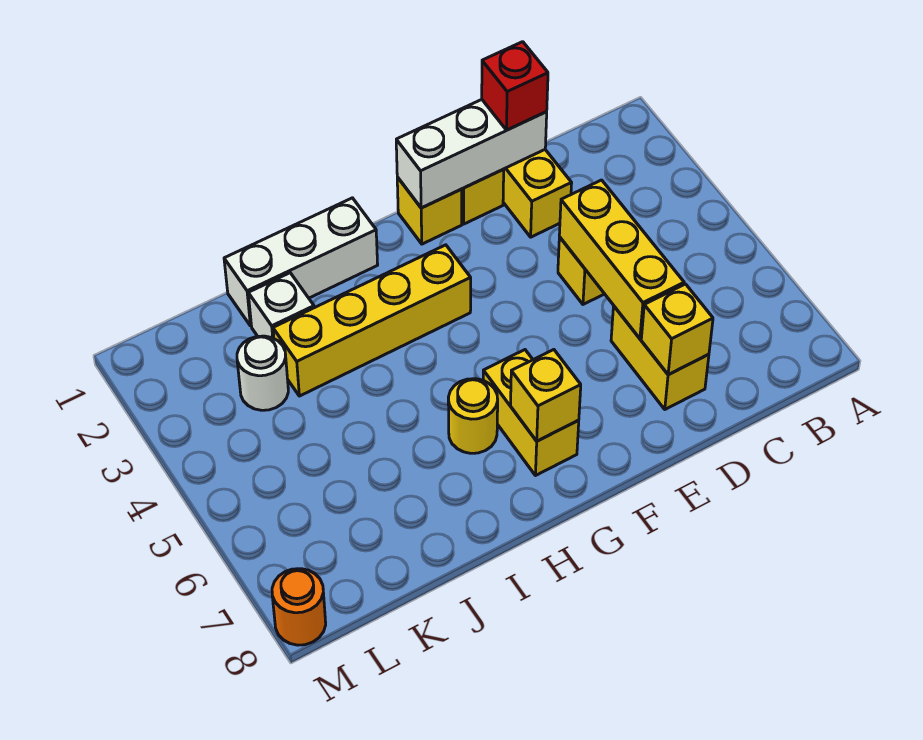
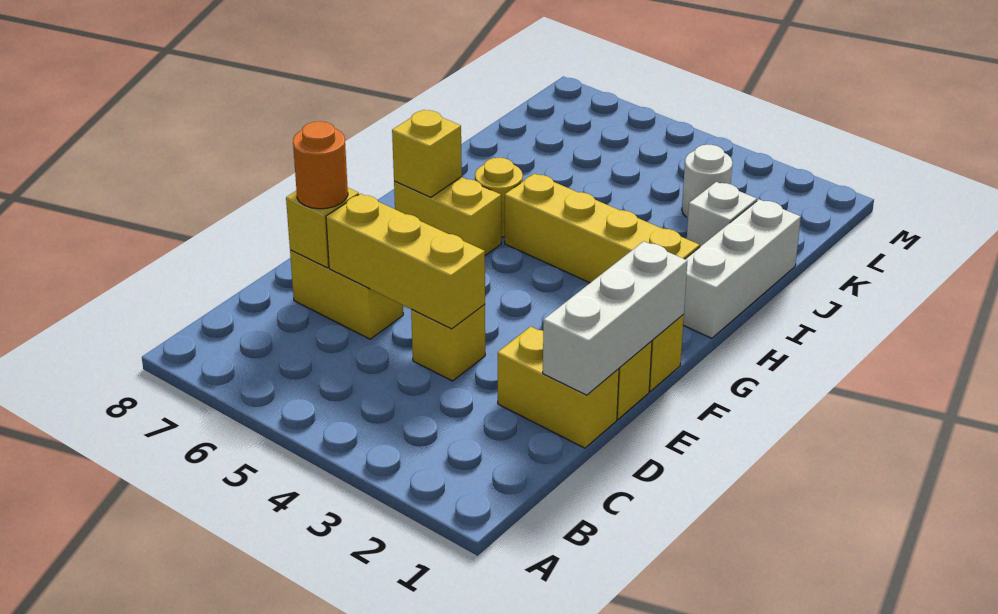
red brick D1 level 3 -> none
yellow brick G3:J3 level 1 -> yellow brick H2:H5 level 1
orange round brick M8 level 1 -> orange round brick D7 level 3

